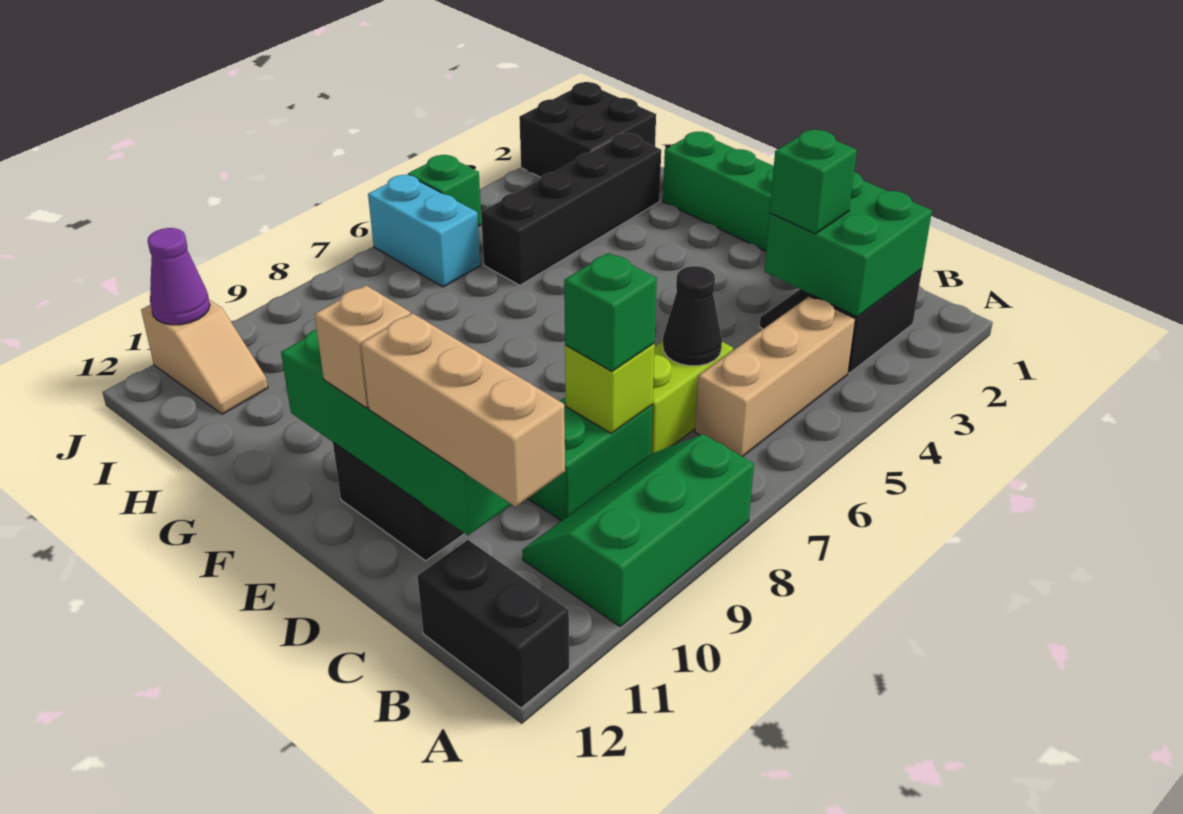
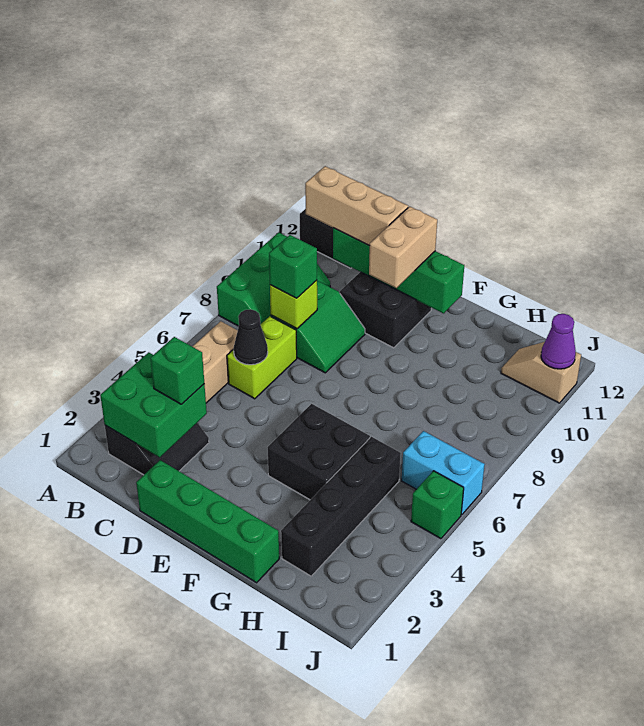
tan brick E11 level 3 -> tan brick E10:E11 level 3
black brick I1:J2 level 1 -> black brick F4:G5 level 1

